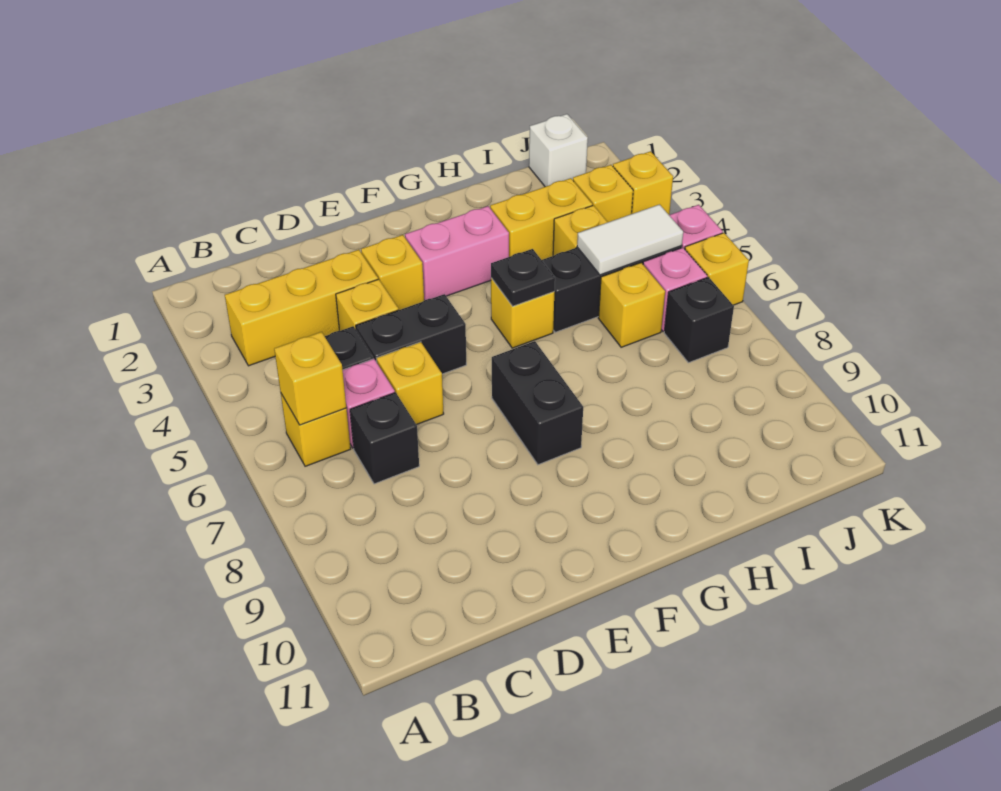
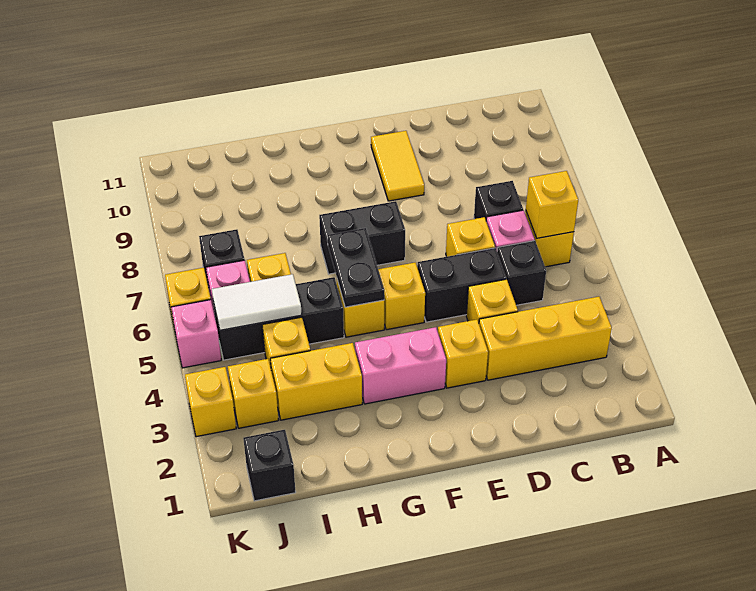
none -> yellow tile E9:E10 level 1
none -> yellow brick F5 level 1
black brick F7:F8 level 1 -> black brick F7:G7 level 1
black plate G5 level 2 -> black plate G5:G6 level 2
white brick J1 level 1 -> black brick J1 level 1

